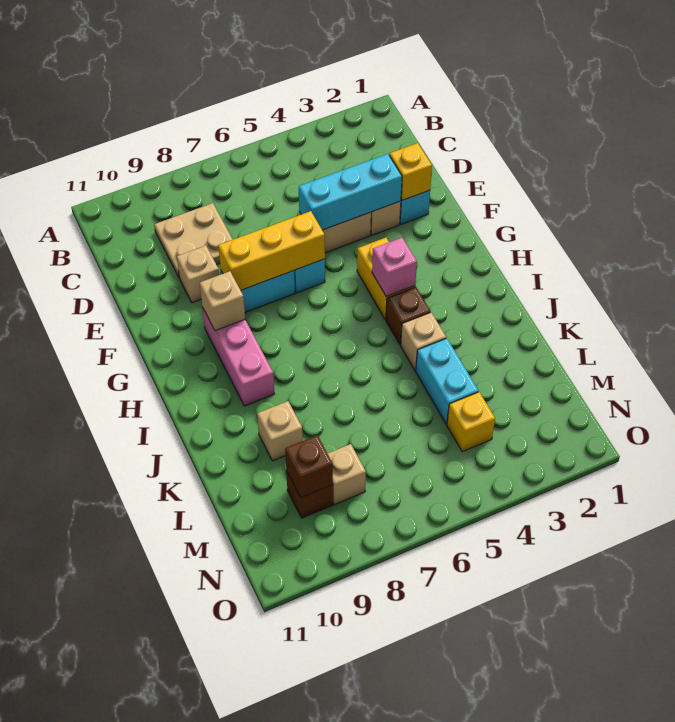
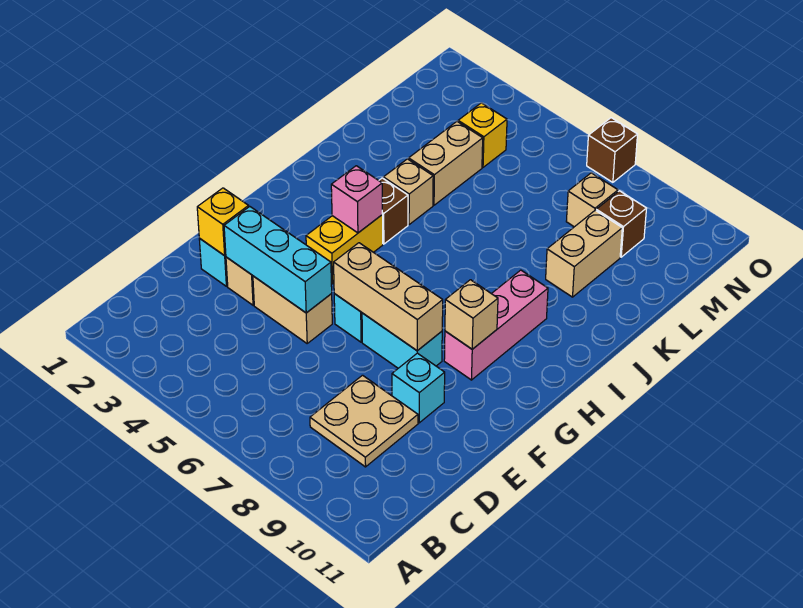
tan brick E9 level 1 -> cyan brick E9 level 1
yellow brick F6:F8 level 2 -> tan brick F6:F8 level 2
cyan brick K4:L4 level 1 -> tan brick K4:L4 level 1
tan brick K9 level 1 -> tan brick K9:L9 level 1
brown brick M9 level 2 -> brown brick O7 level 1

